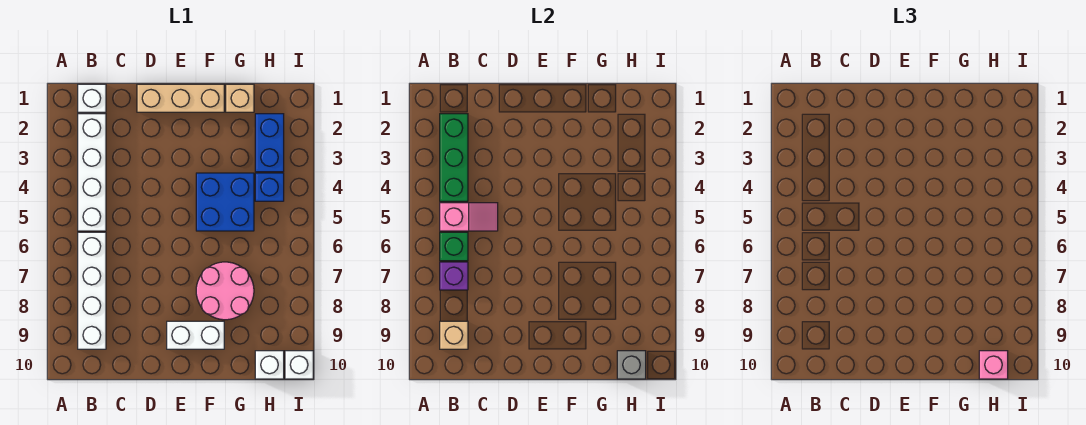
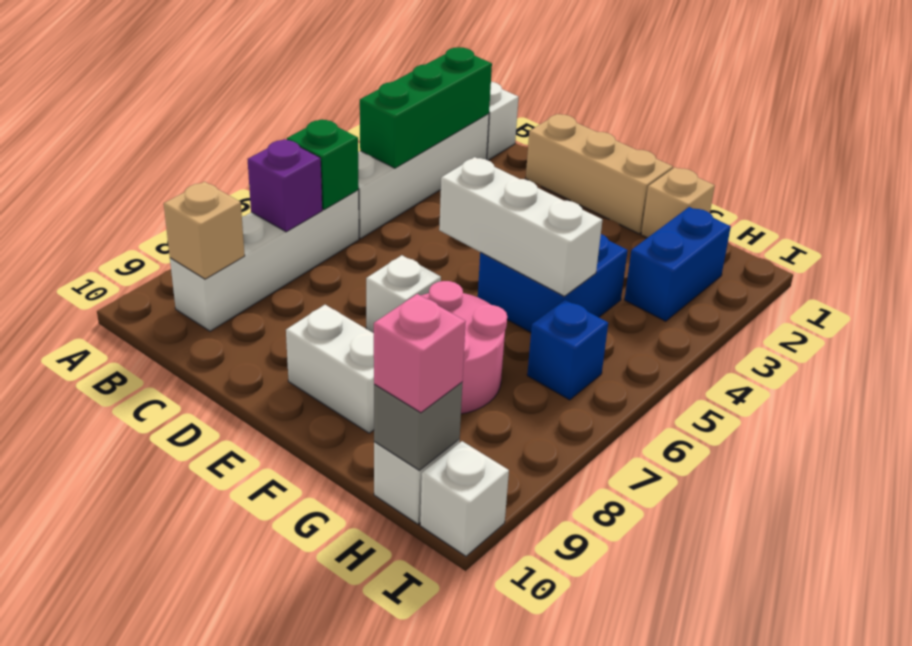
pink slope B5:C5 level 2 top B -> none
none -> white brick E5:G5 level 2
none -> white brick E7 level 1
blue brick H4 level 1 -> blue brick H6 level 1

